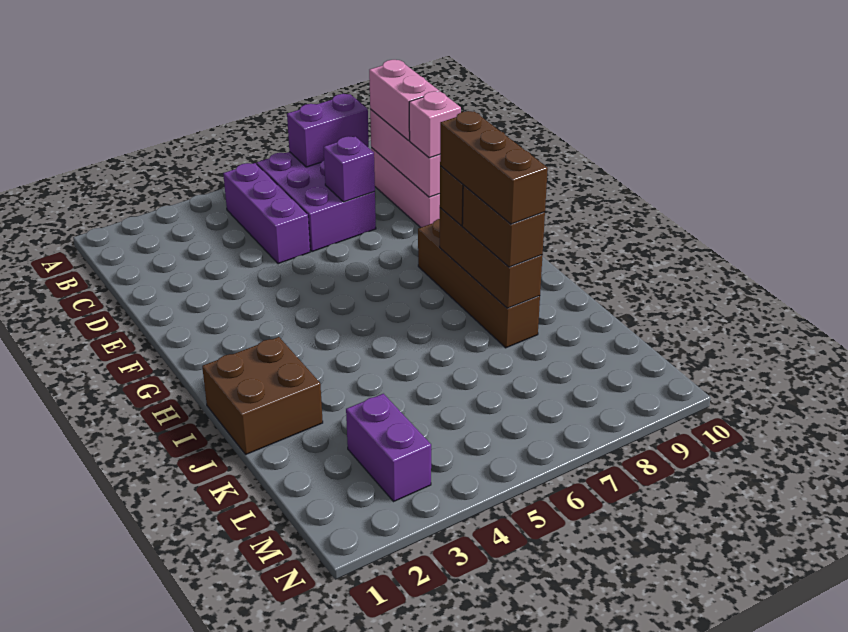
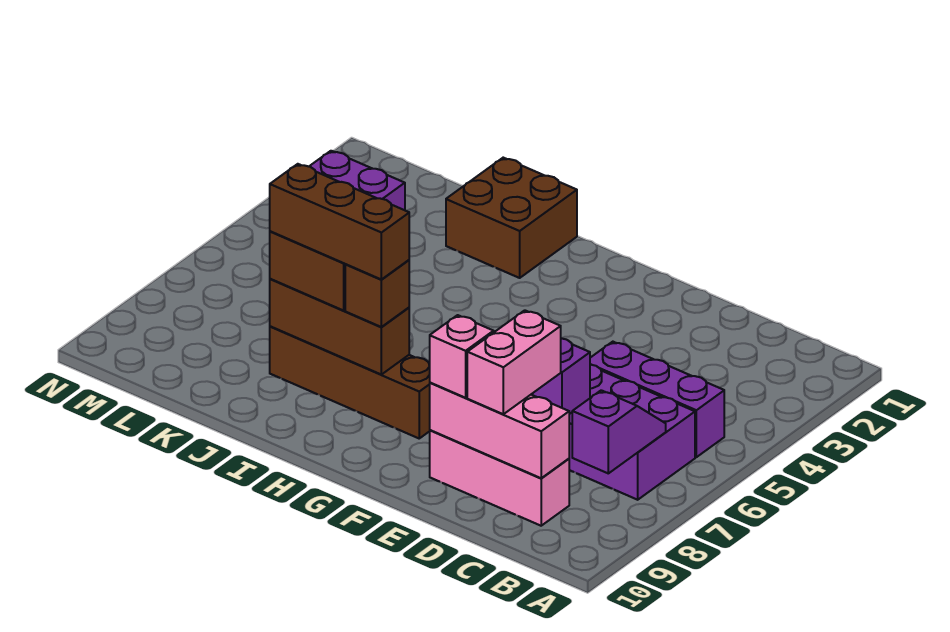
purple brick B7:B8 level 2 -> purple slope B7:B8 level 2 top 8
pink brick C9:D9 level 3 -> pink brick D8:D9 level 3

